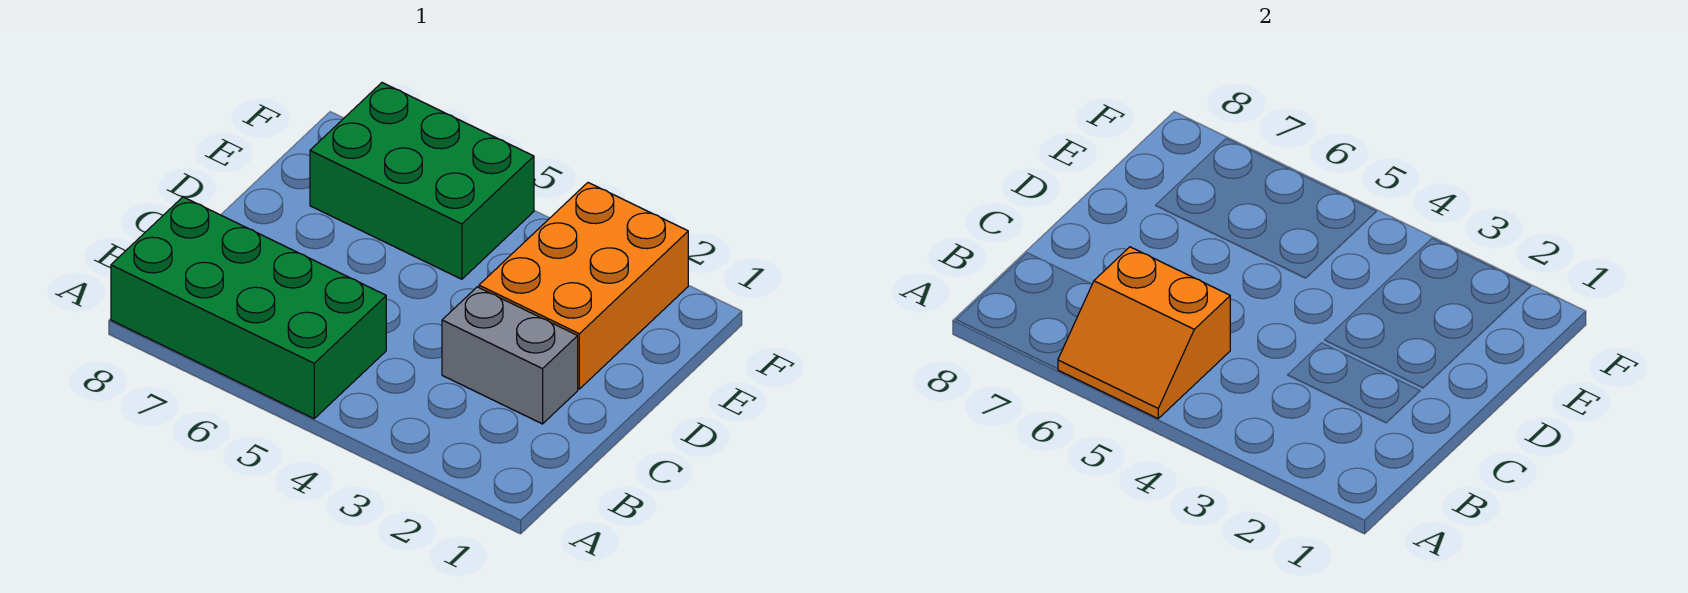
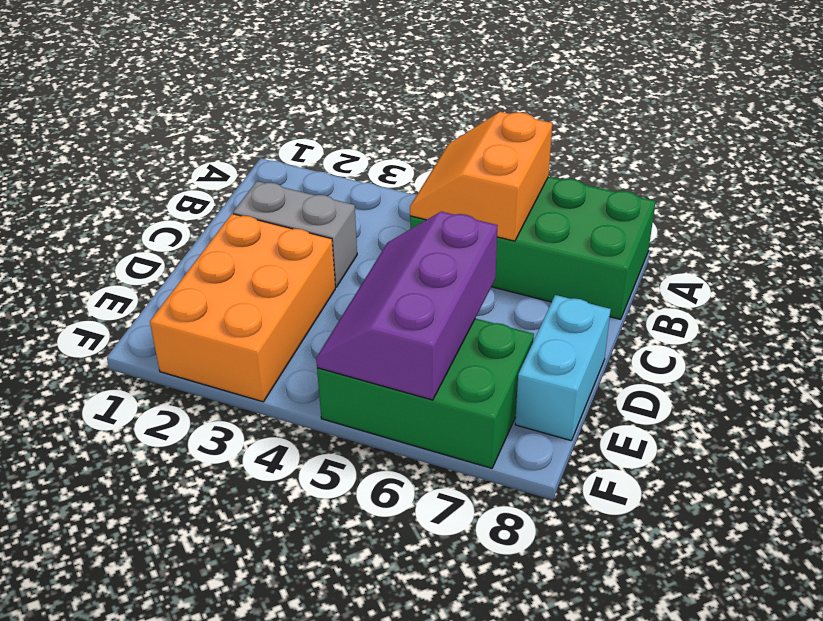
orange slope A5:B6 level 2 top B -> orange slope A5:B6 level 2 top 6
none -> purple slope D5:F6 level 2 top 6
none -> cyan brick D8:E8 level 1

